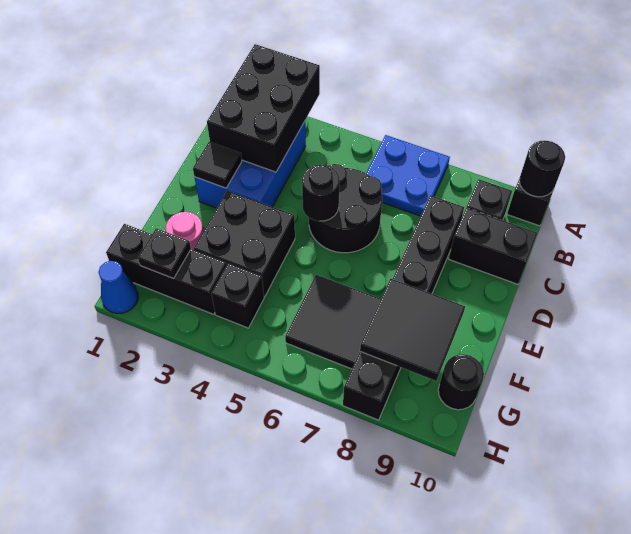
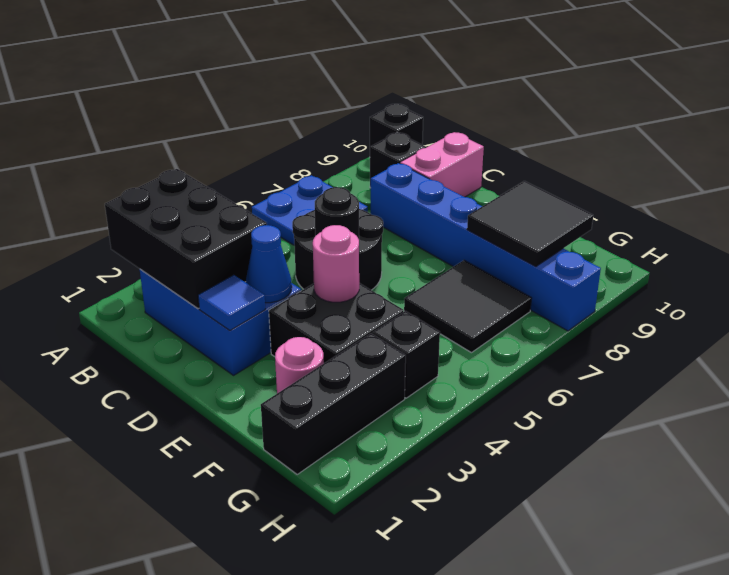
black round brick A10 level 2 -> none
black brick C8:H8 level 1 -> blue brick C8:H8 level 1
black brick C9:C10 level 1 -> pink brick C9:C10 level 1
black tile D2 level 2 -> blue tile D2 level 2
none -> pink round brick E4 level 2
black plate G2 level 2 -> none
black round brick G10 level 1 -> none
blue cone H1 level 1 -> blue cone D3 level 2

